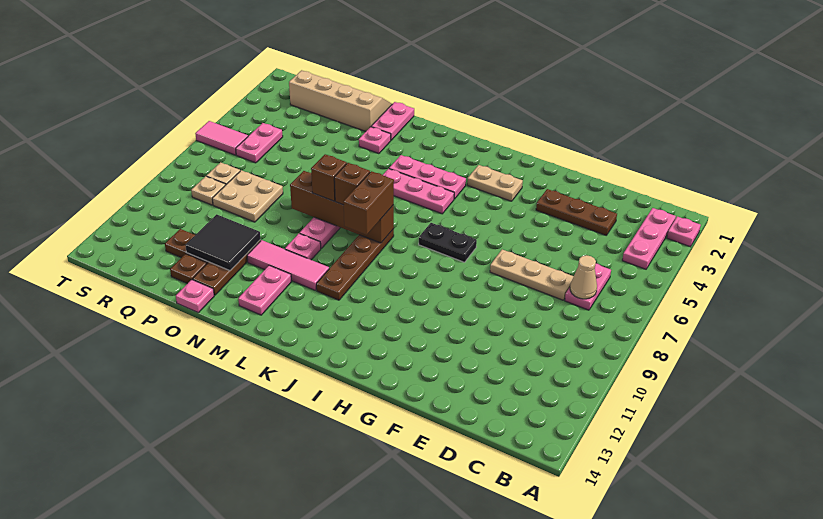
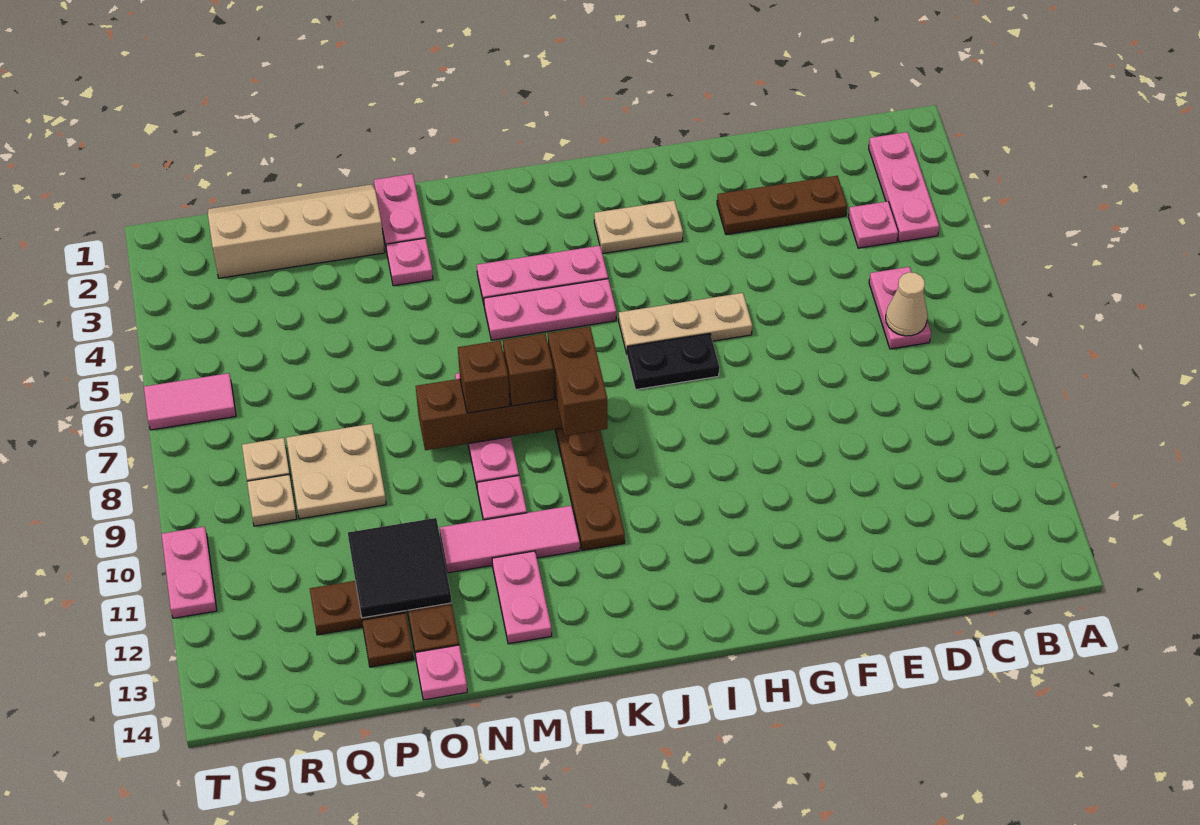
pink plate A2 level 1 -> pink plate C4 level 1
tan plate D7:F7 level 1 -> tan plate G6:I6 level 1
pink plate R5:R6 level 1 -> pink plate T10:T11 level 1

